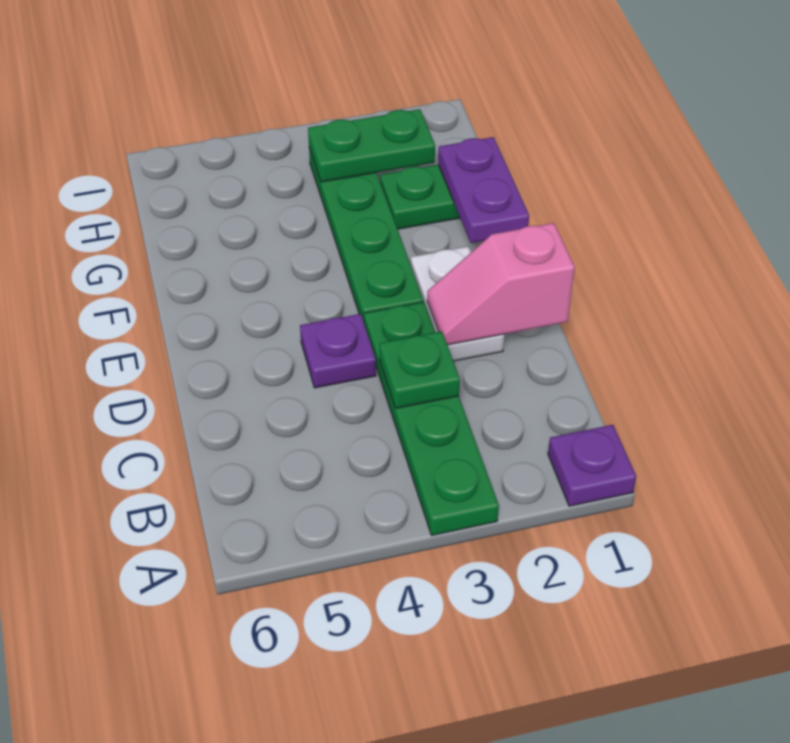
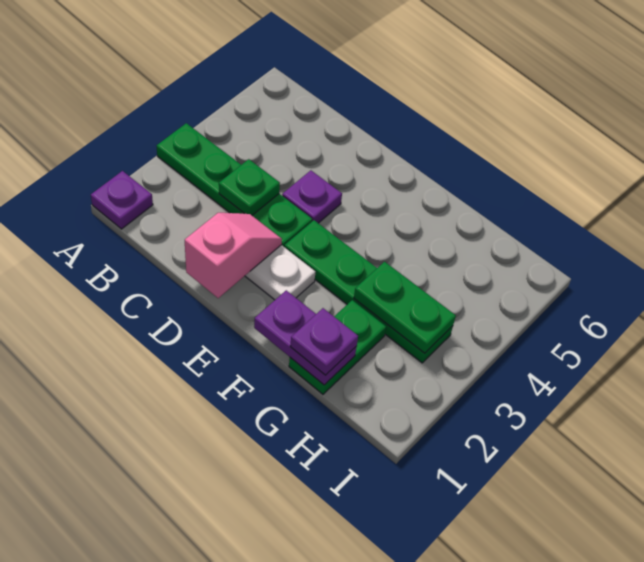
none -> purple plate G1 level 3
green plate H2:H3 level 2 -> green plate G3:H3 level 2

